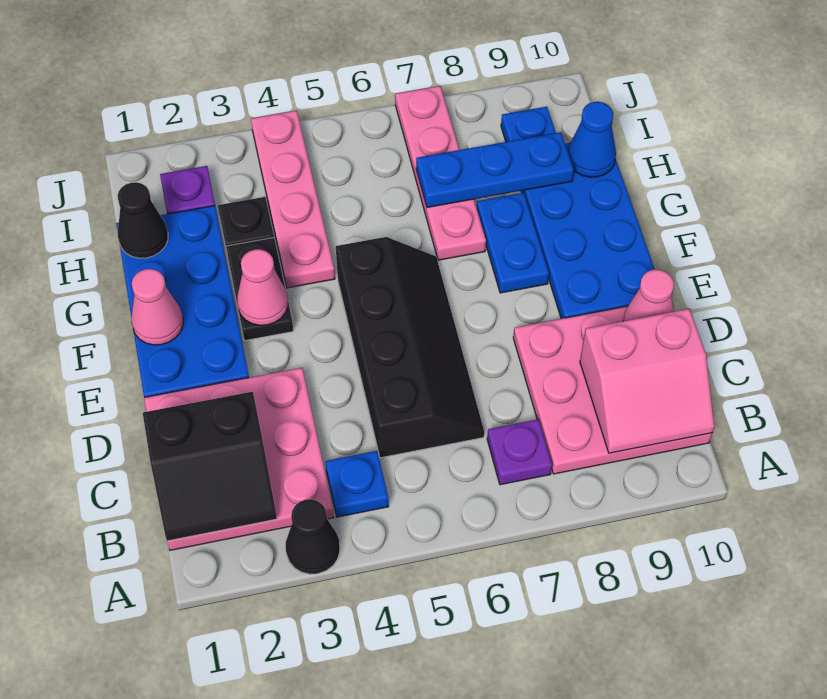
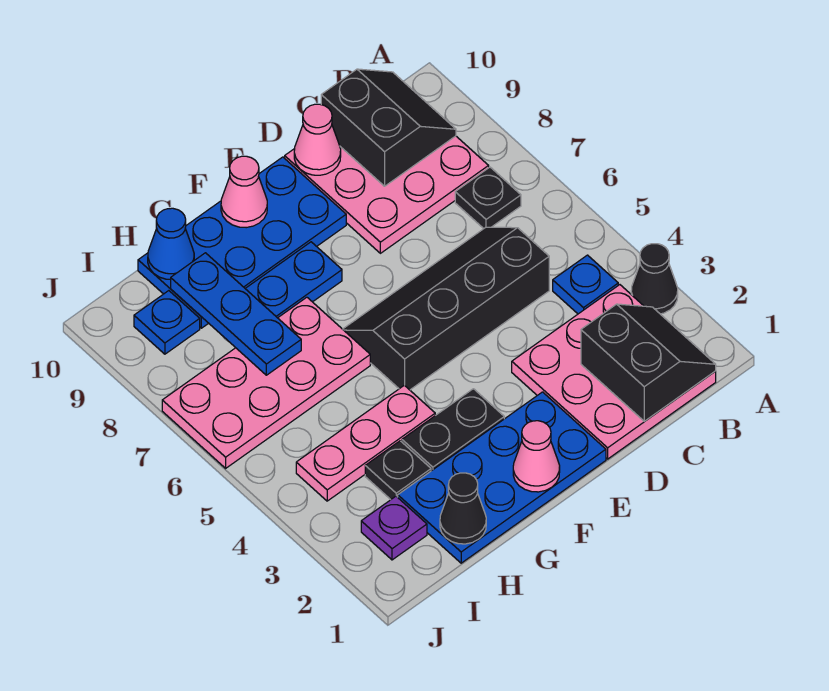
purple plate B7 level 1 -> black plate B7 level 1
pink slope B9:C10 level 2 top C -> black slope B9:C10 level 2 top C
pink cone F3 level 2 -> pink cone F10 level 2
pink plate G4:J4 level 1 -> pink plate G4:I4 level 1
pink plate G7:J7 level 1 -> pink plate G6:J7 level 1

